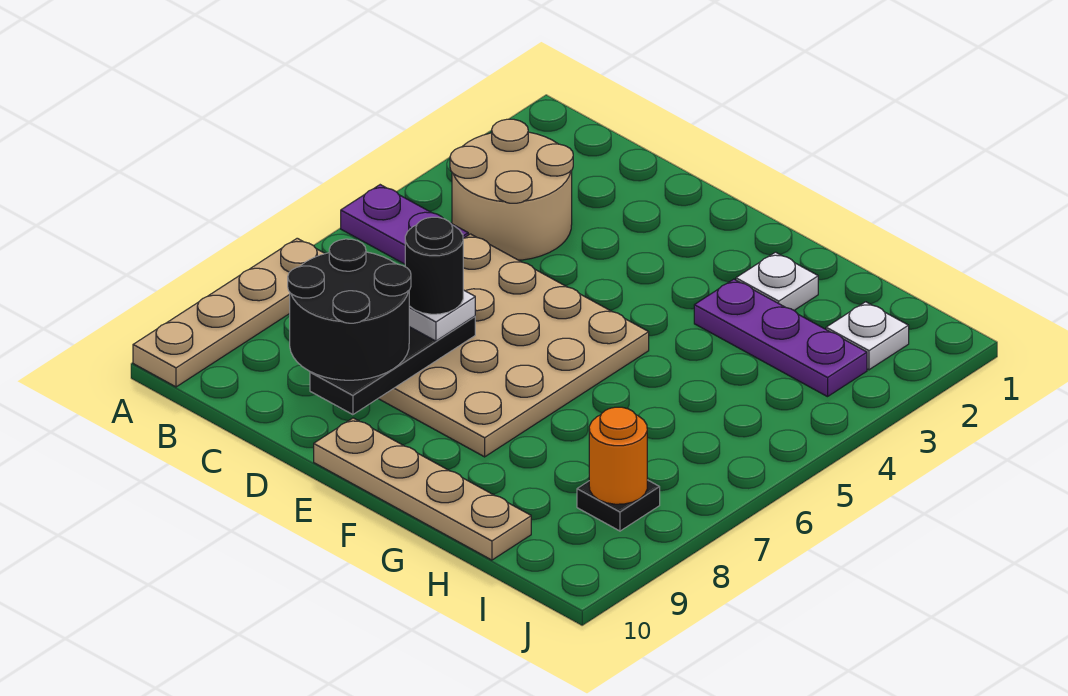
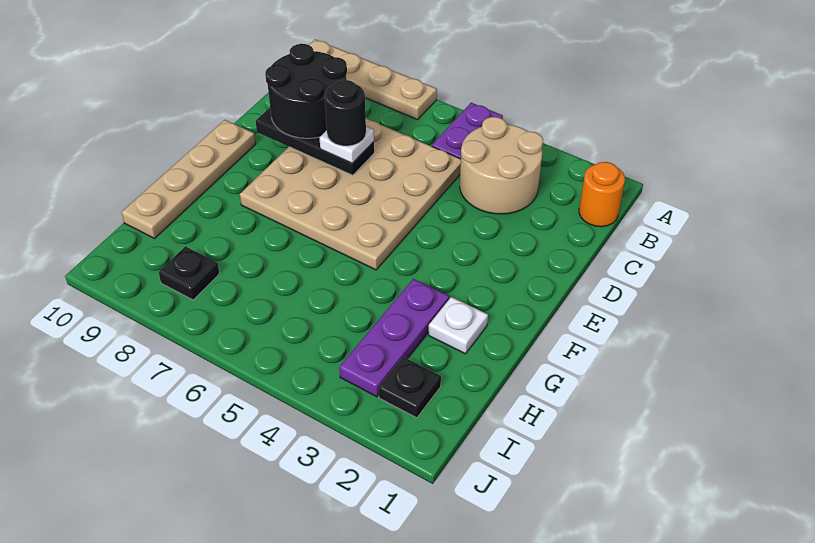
white plate I2 level 1 -> black plate I2 level 1
orange round brick I8 level 2 -> orange round brick B1 level 1

